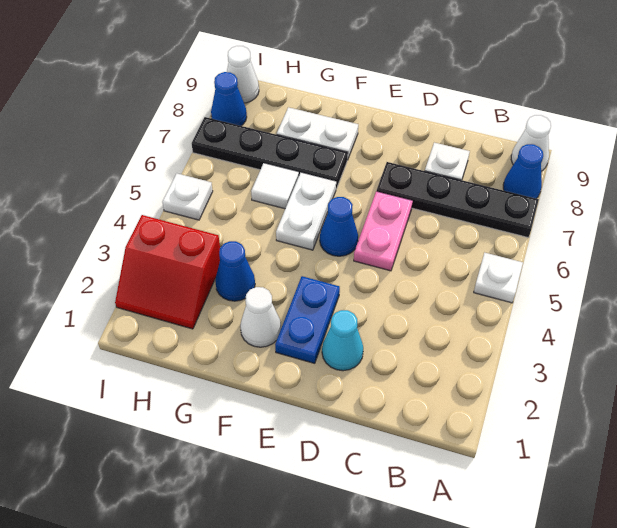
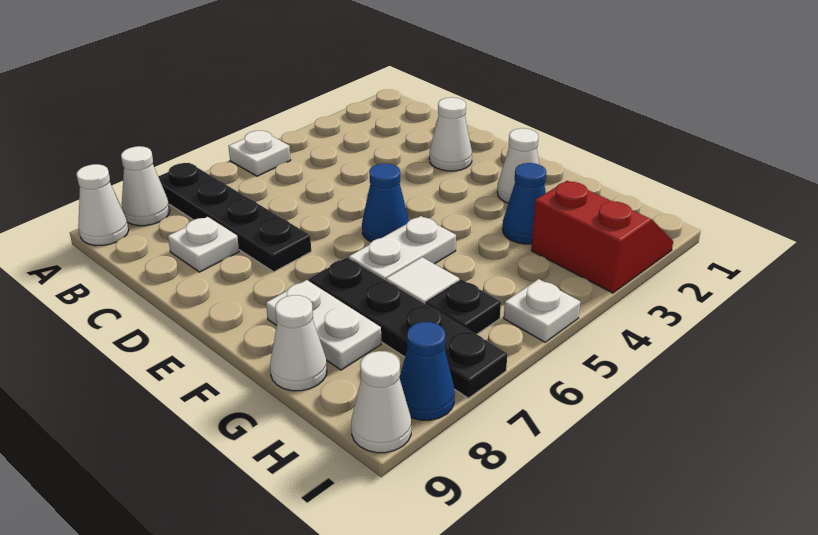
blue cone A8 level 1 -> white cone A8 level 1
cyan cone D2 level 1 -> white cone D2 level 1
pink plate D5:D6 level 1 -> none
blue plate E2:E3 level 1 -> none
none -> white cone G9 level 1
none -> black plate H6 level 1

